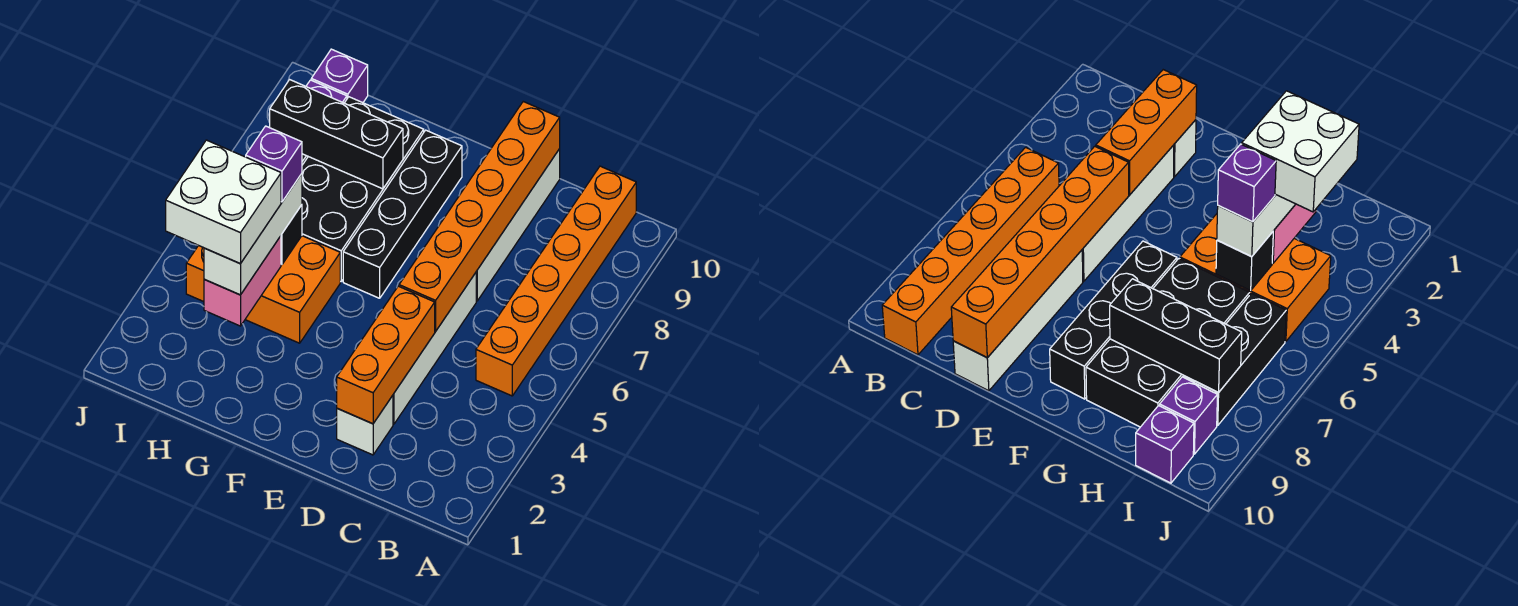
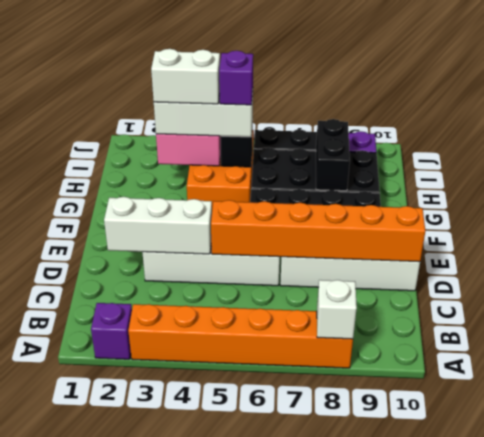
orange brick B5:B10 level 1 -> orange brick A3:A8 level 1
white brick D2 level 1 -> white brick A8 level 2
orange brick D2:D4 level 2 -> white brick D2:D4 level 2
black brick G8:I8 level 2 -> black brick G8:H8 level 2
white brick H3:I4 level 4 -> white brick H3:H4 level 4
purple brick I10 level 1 -> purple brick A2 level 1

